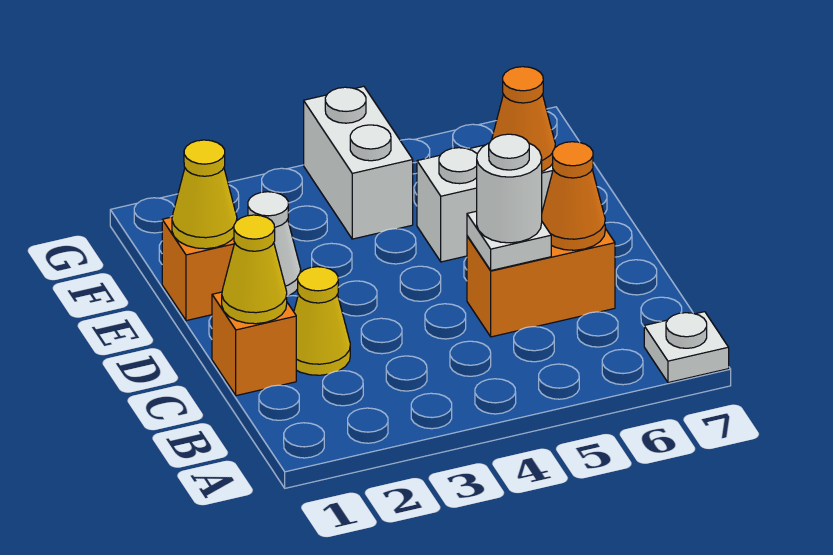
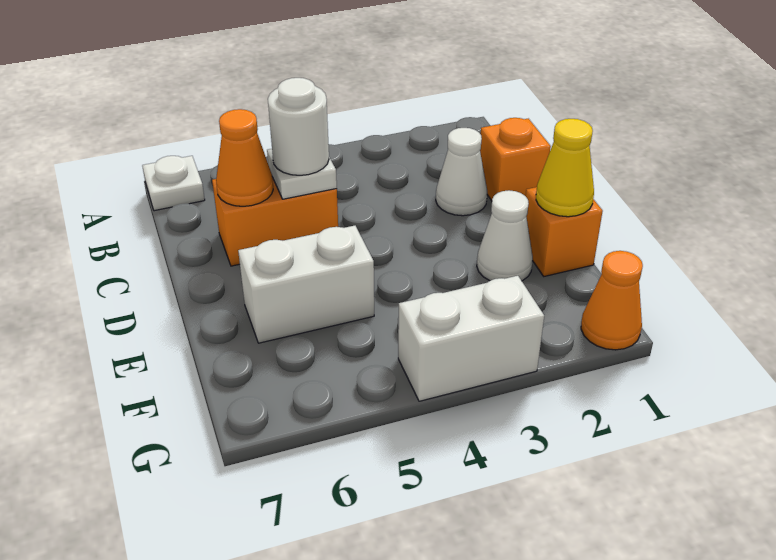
yellow cone C1 level 2 -> none
yellow cone C2 level 1 -> white cone C2 level 1
orange cone E6 level 2 -> orange cone G1 level 1
white brick F4:G4 level 1 -> white brick G3:G4 level 1

